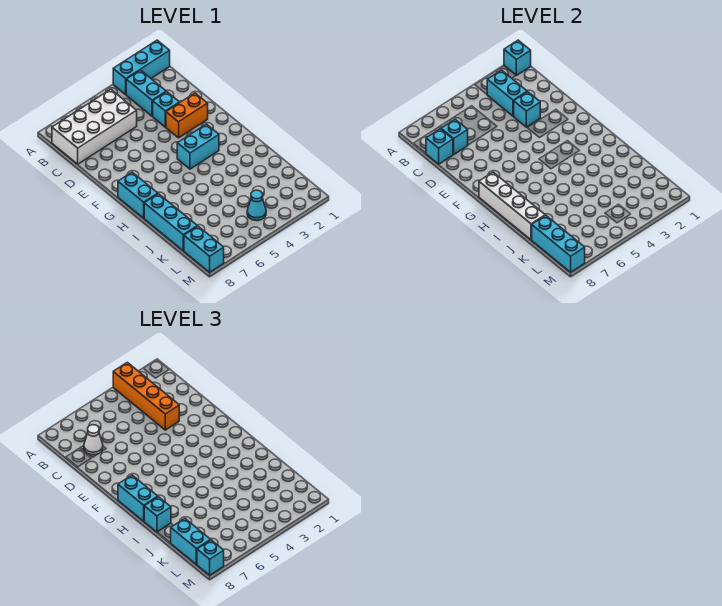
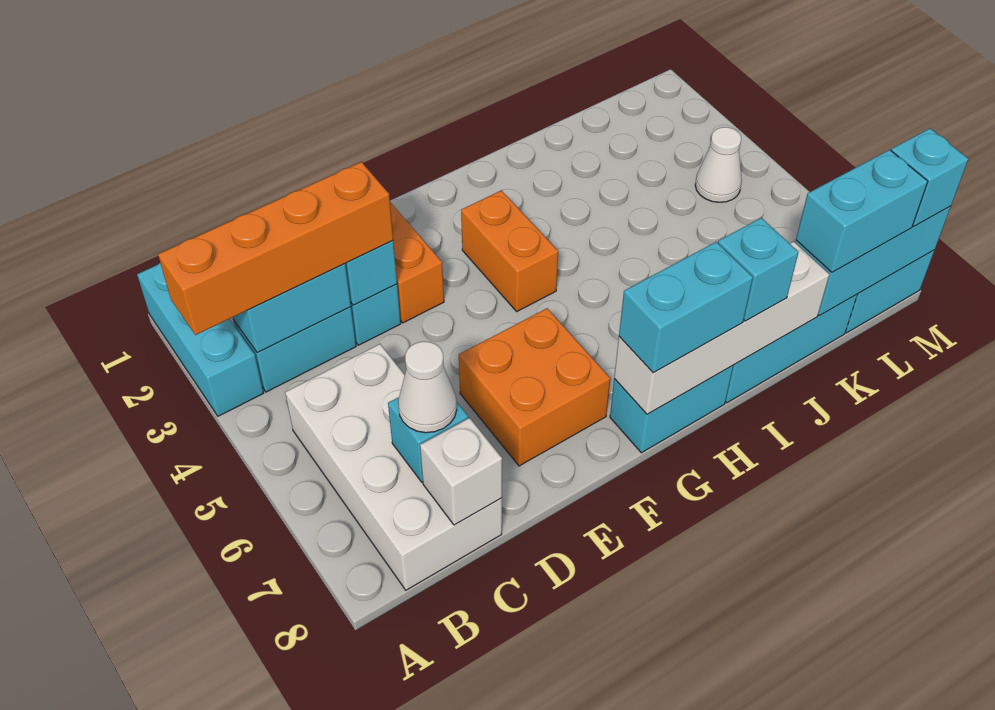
cyan brick A1 level 2 -> none
cyan brick C8 level 2 -> white brick C8 level 2
none -> orange brick E6:F7 level 1
cyan brick G3:G4 level 1 -> orange brick G3:G4 level 1
cyan cone L4 level 1 -> white cone L4 level 1

